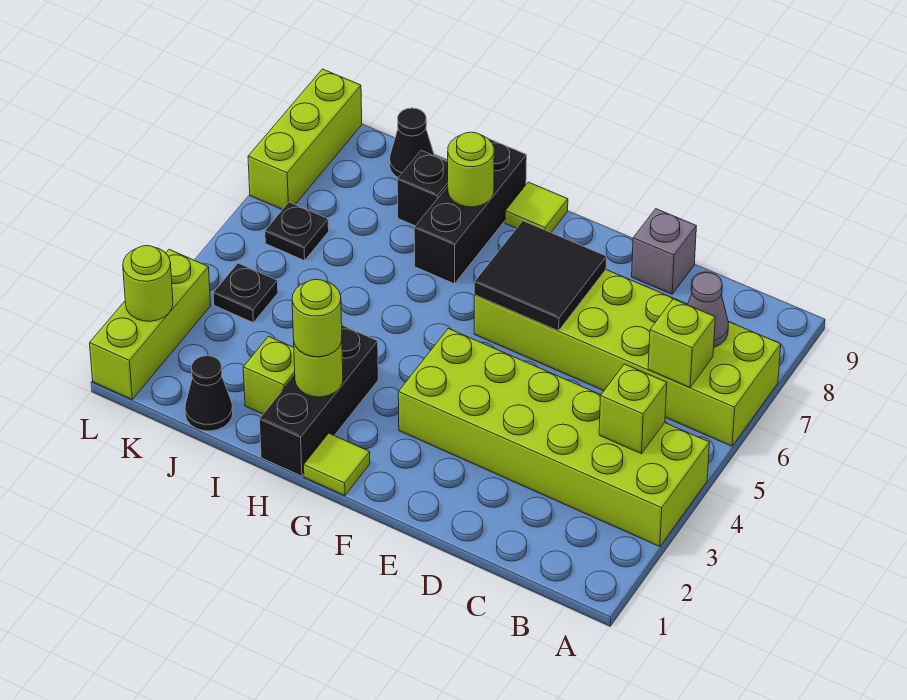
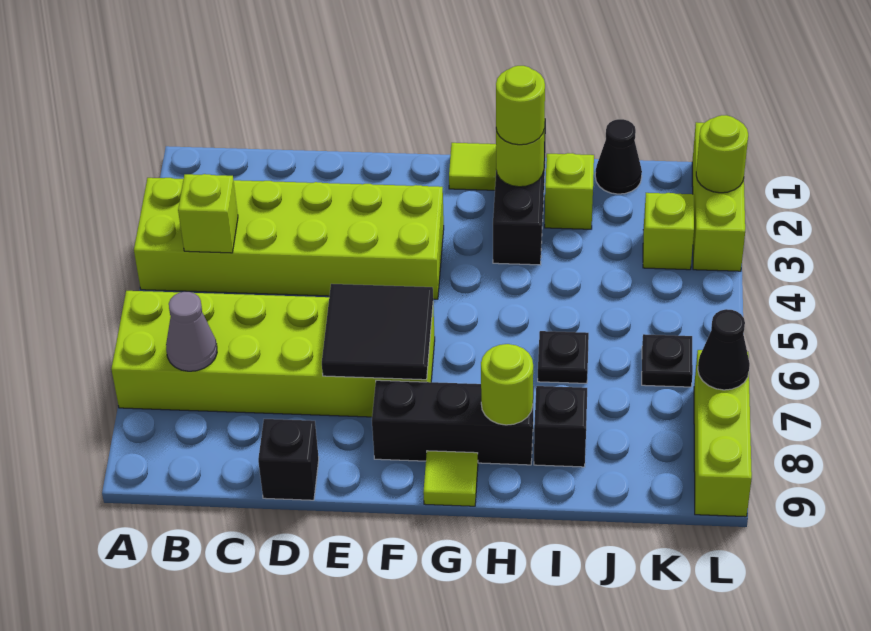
lime brick B6 level 2 -> lime brick K3 level 1
grey brick D9 level 1 -> black brick D9 level 1
black brick H7:H9 level 1 -> black brick F8:H8 level 1
black cone J9 level 1 -> black cone L7 level 2
black plate K4 level 1 -> black plate I6 level 1

